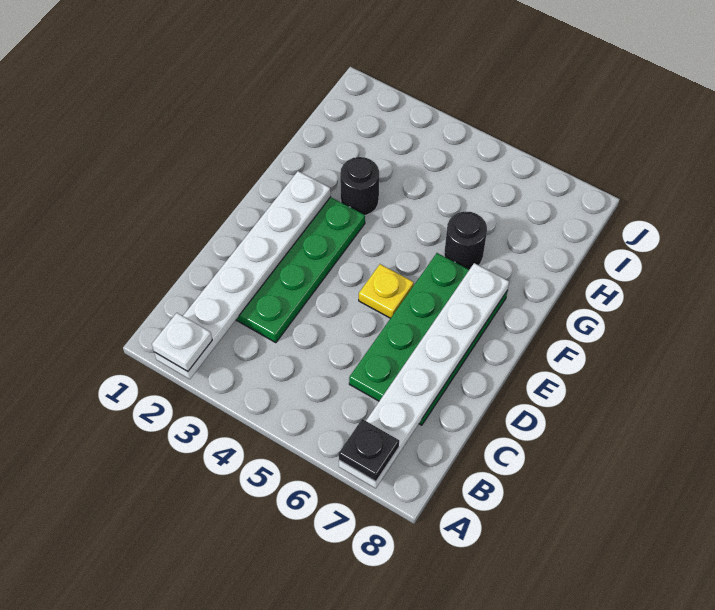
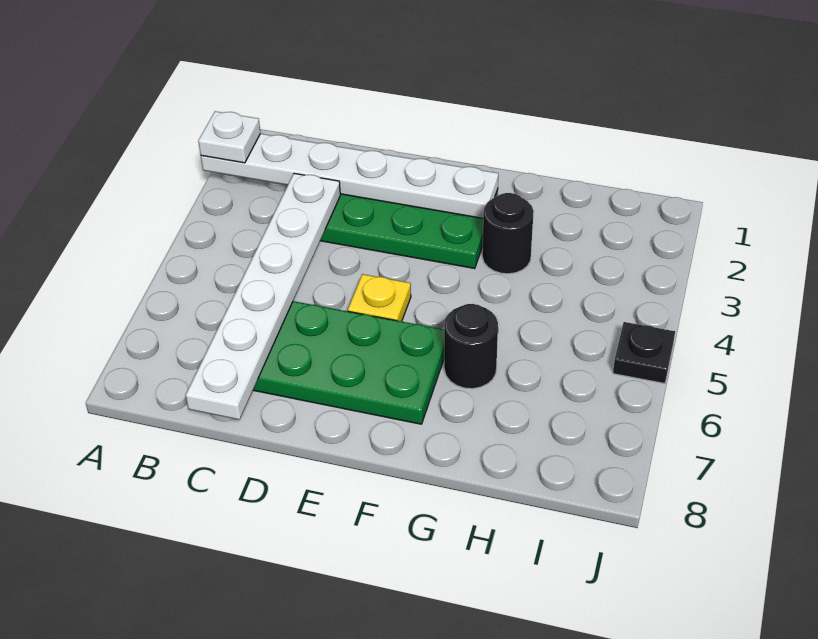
white plate A7:F7 level 2 -> white plate C3:C8 level 2
black plate A7 level 3 -> black plate J5 level 1

